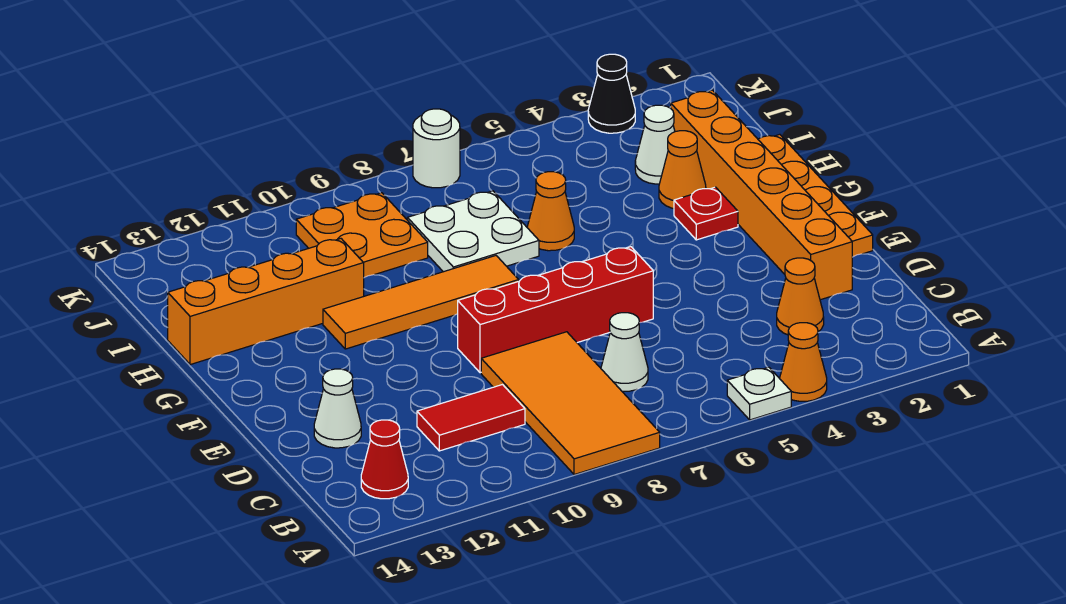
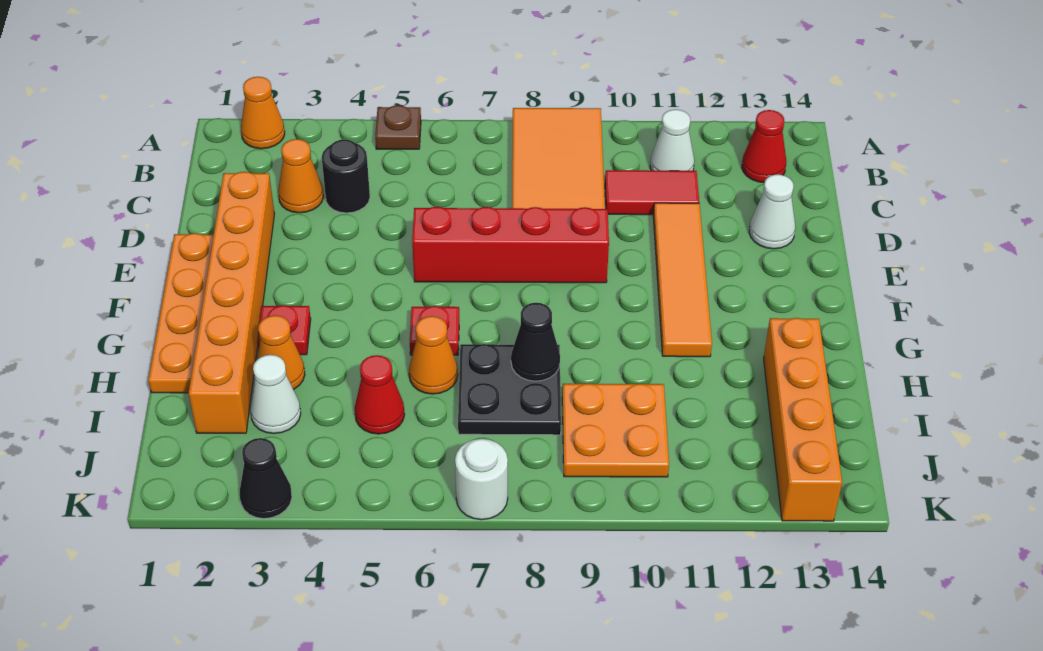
orange cone A4 level 1 -> orange cone A2 level 1
white plate A5 level 1 -> brown plate A5 level 1
none -> black round brick C4 level 1
white cone C7 level 1 -> white cone B11 level 1
none -> red plate G6 level 1
orange tile G8:G11 level 1 -> orange tile D11:G11 level 1
white plate H7:I8 level 1 -> black plate H7:I8 level 1
none -> black cone H8 level 2
orange brick H11:H14 level 1 -> orange brick H13:K13 level 1
none -> red cone I5 level 1

